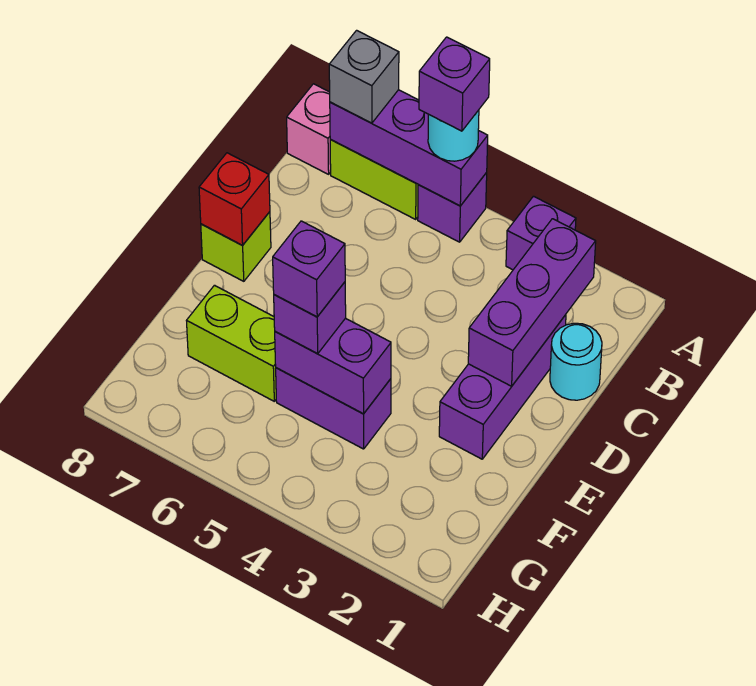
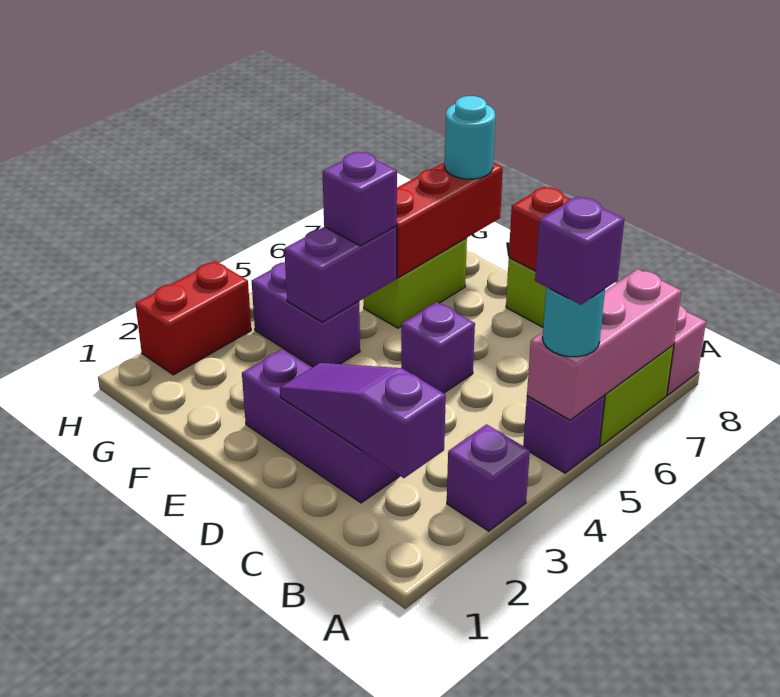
purple brick A5:A7 level 2 -> pink brick A5:A7 level 2
grey brick A7 level 3 -> none
purple brick B2:D2 level 2 -> purple slope B2:D2 level 2 top B
cyan round brick C1 level 1 -> cyan round brick F8 level 3
purple brick F4:F5 level 1 -> purple brick F4:G4 level 1
purple brick F5 level 4 -> purple brick D5 level 1
none -> red brick F6:F8 level 2
none -> red brick H2:H3 level 1

